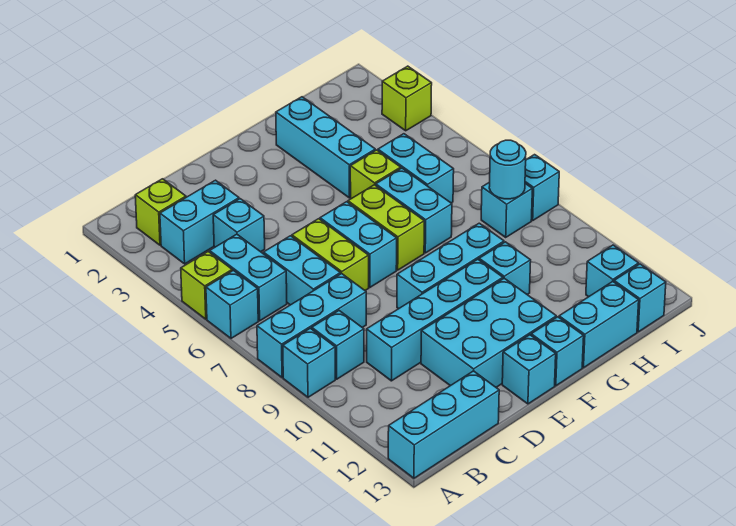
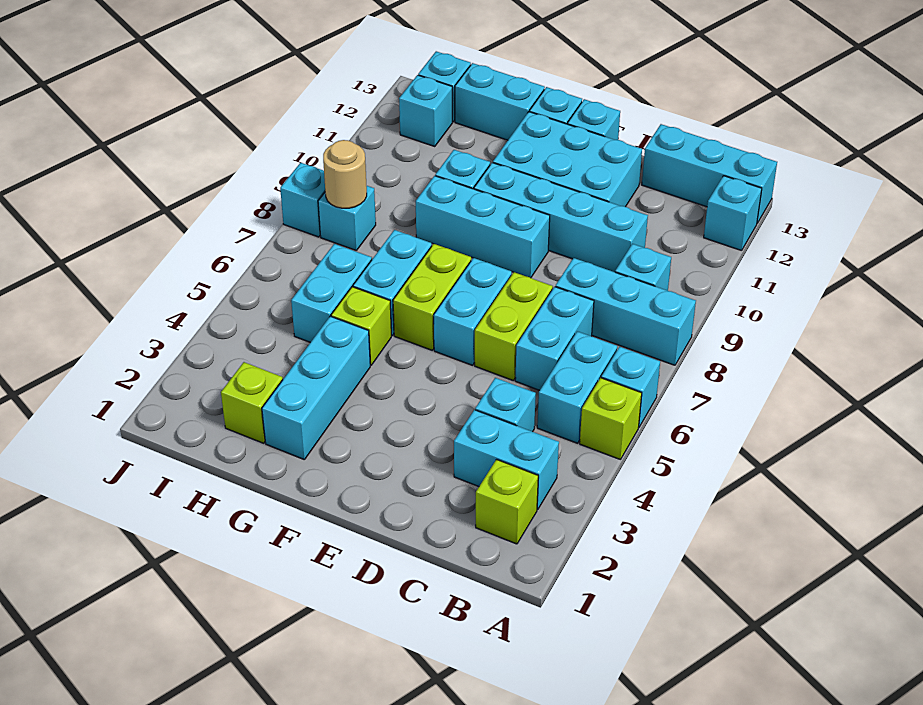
cyan brick A9 level 1 -> cyan brick A12 level 1
cyan round brick I8 level 2 -> tan round brick I8 level 2
lime brick J3 level 1 -> lime brick H2 level 1

